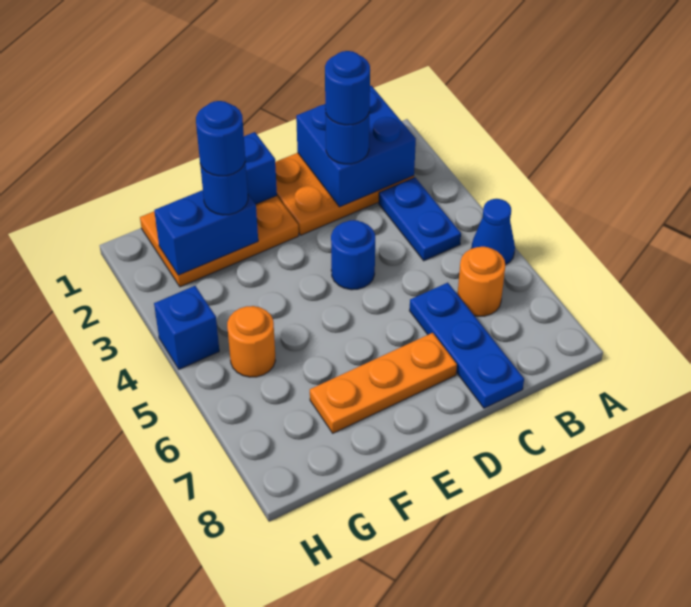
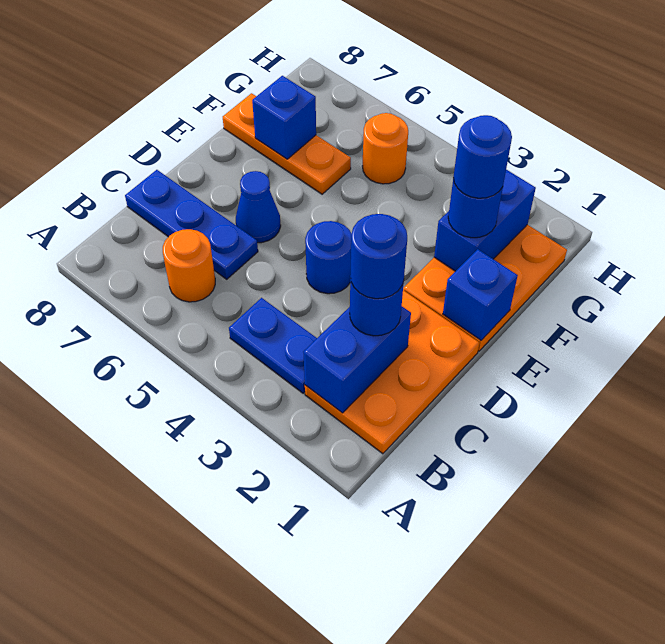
blue cone A5 level 1 -> blue cone D6 level 1
blue brick B1:C2 level 2 -> blue brick B2:C2 level 2
orange plate D7:F7 level 1 -> orange plate F6:F8 level 1
blue brick H4 level 1 -> blue brick F7 level 2

